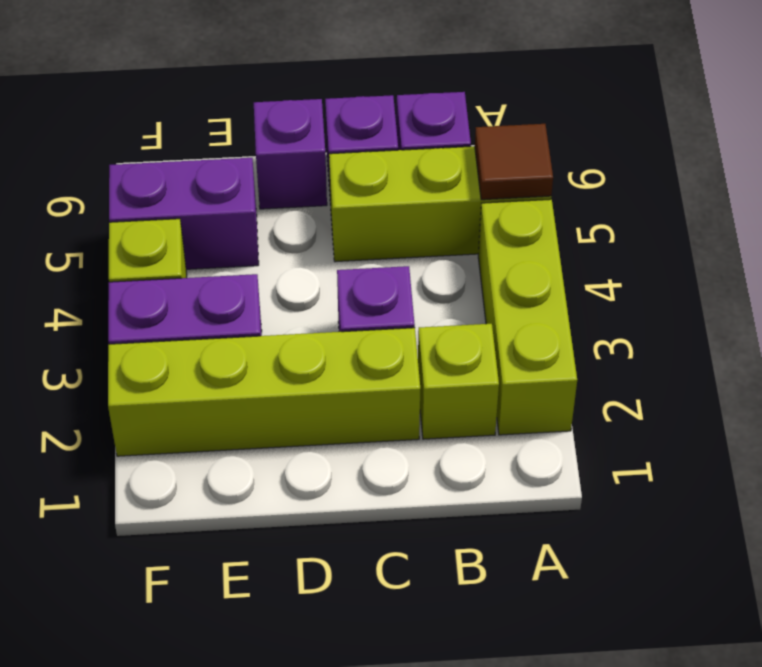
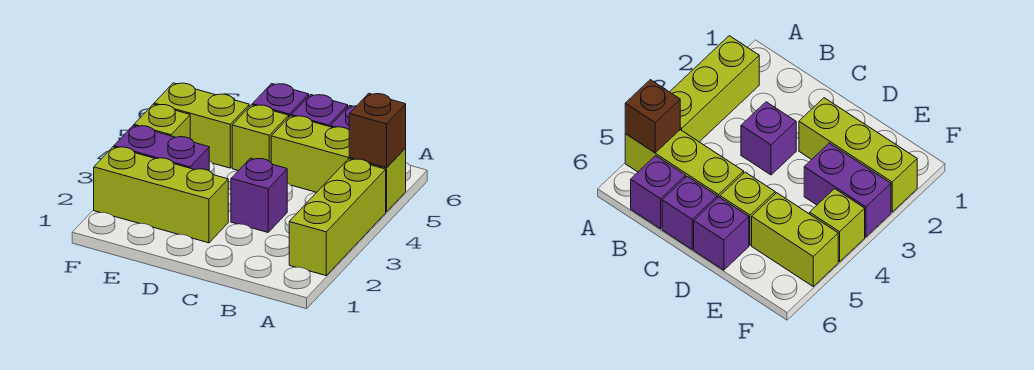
brown tile A5 level 2 -> brown brick A5 level 2
lime brick B2 level 1 -> lime brick D5 level 1
lime brick C2:F2 level 1 -> lime brick D2:F2 level 1
purple brick E5:F5 level 1 -> lime brick E5:F5 level 1

